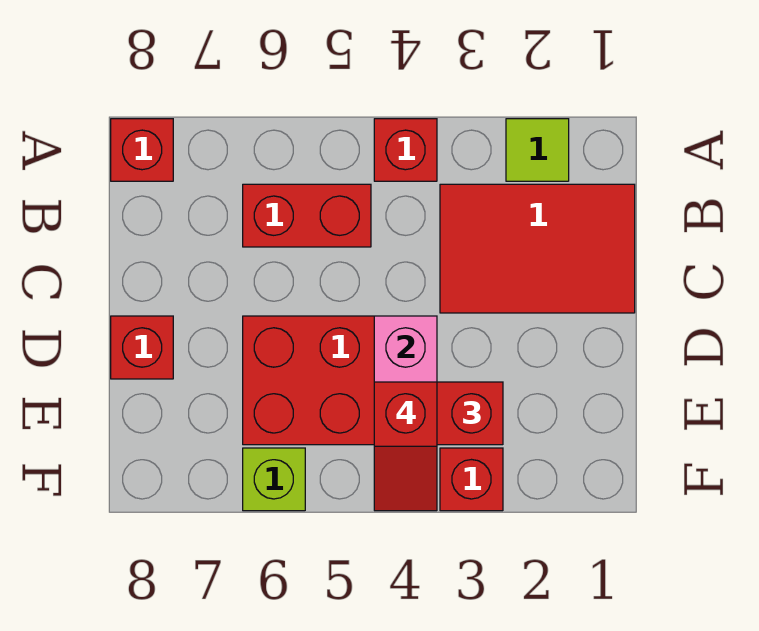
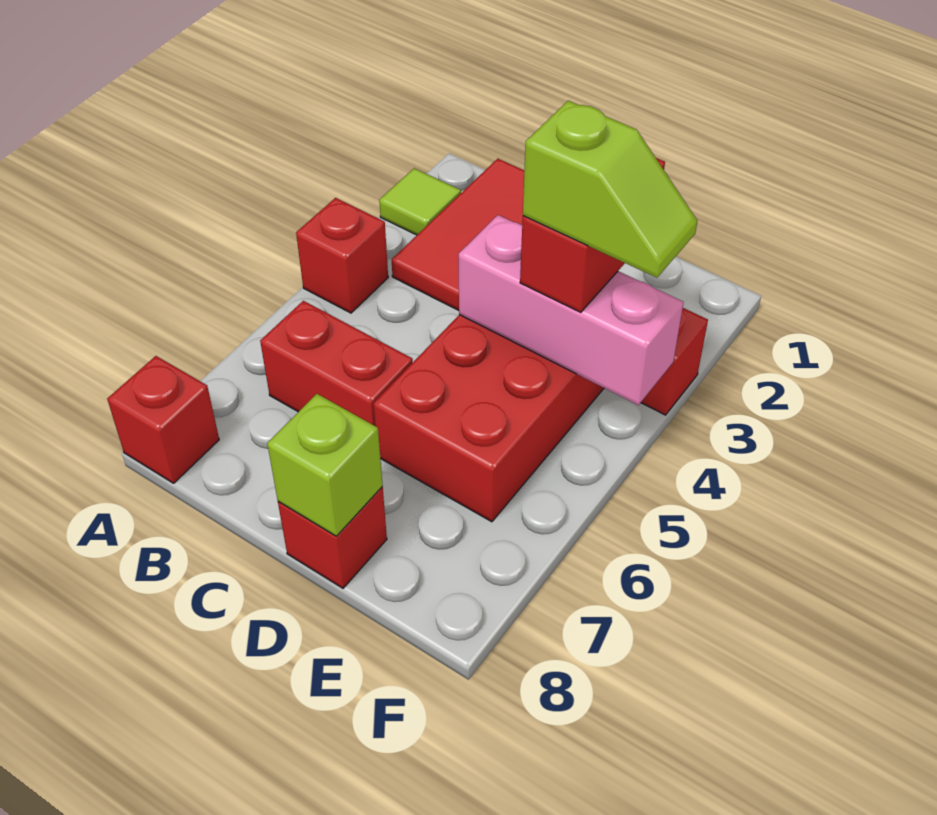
red brick B5:B6 level 1 -> red brick B6:C6 level 1
red slope E4:F4 level 4 top E -> lime slope E4:F4 level 4 top E
lime brick F6 level 1 -> lime brick D8 level 2

